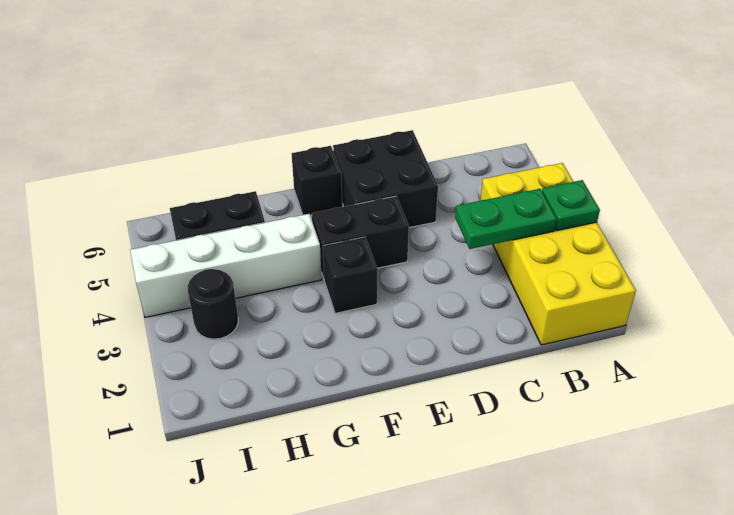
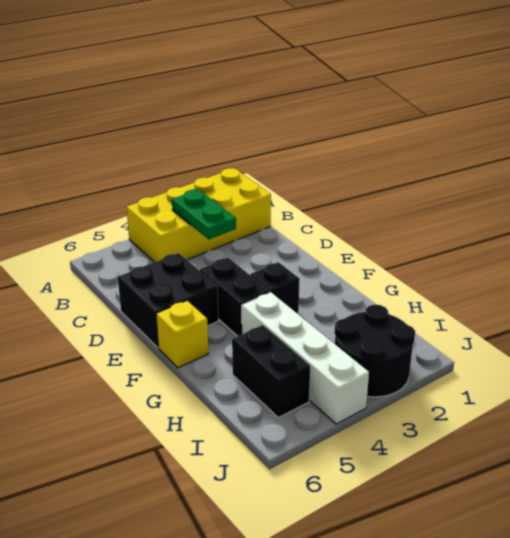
green plate A3 level 2 -> none
black brick F6 level 1 -> yellow brick F6 level 1
black round brick I3 level 1 -> black round brick I2:J3 level 1

